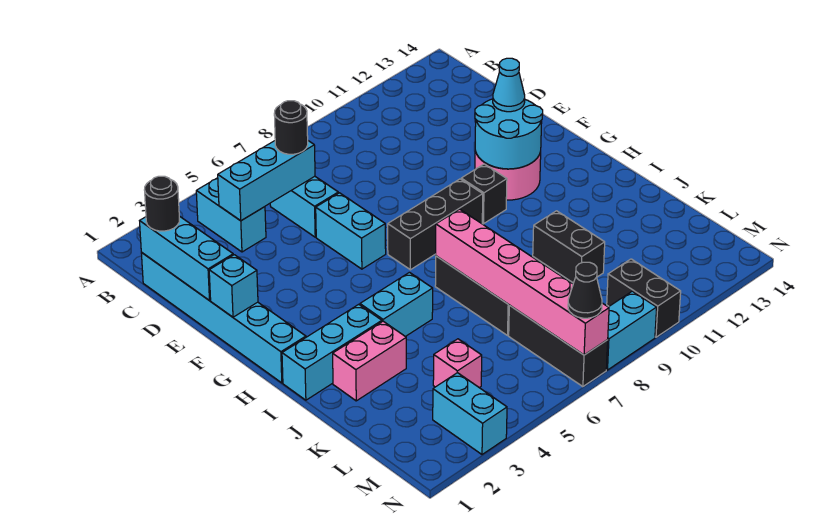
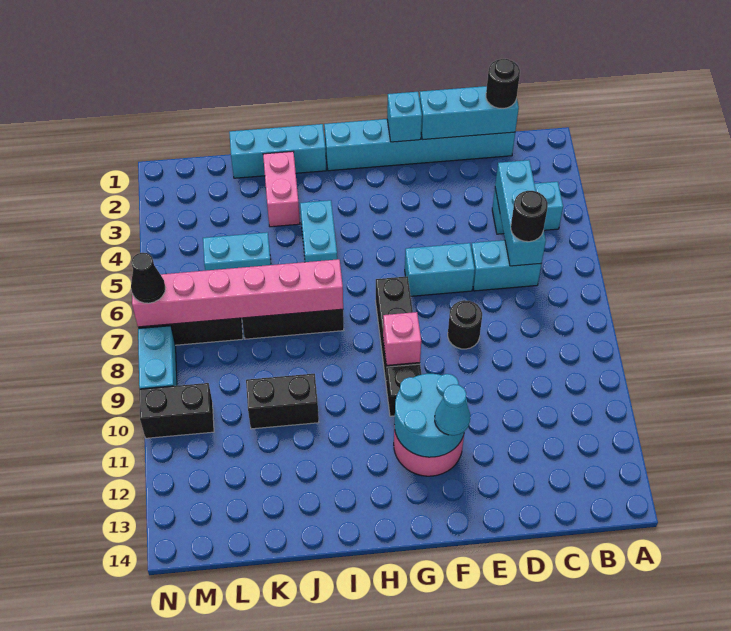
none -> black round brick E8 level 1
cyan brick I1:I3 level 1 -> cyan brick I1:K1 level 1
pink brick L4 level 1 -> pink brick G9 level 2
cyan brick M3:N3 level 1 -> cyan brick K5:L5 level 1

